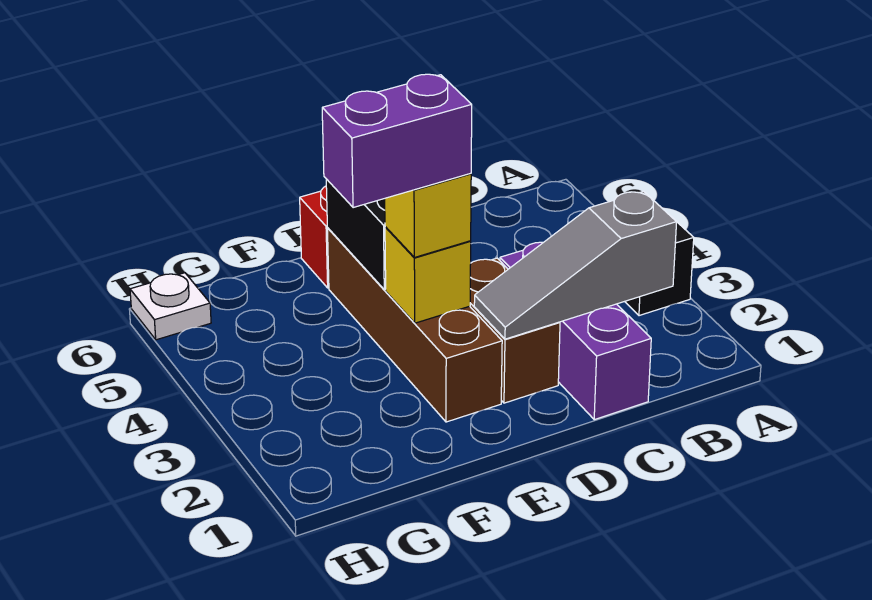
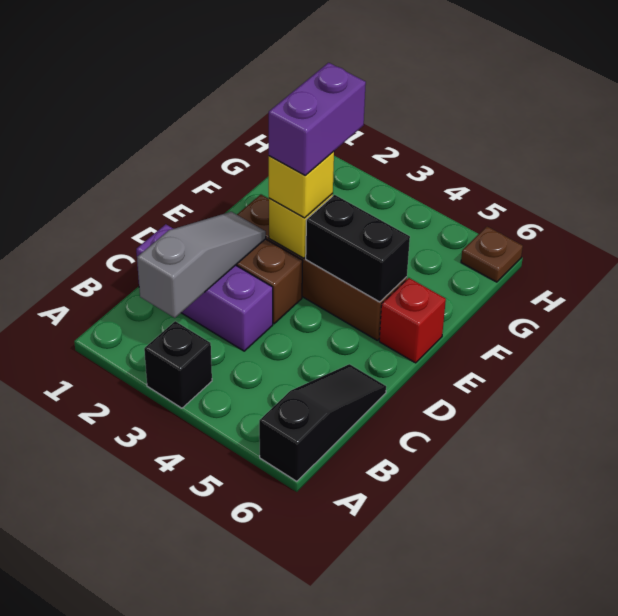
none -> black slope A6:C6 level 1 top A
white plate H6 level 1 -> brown plate H6 level 1

